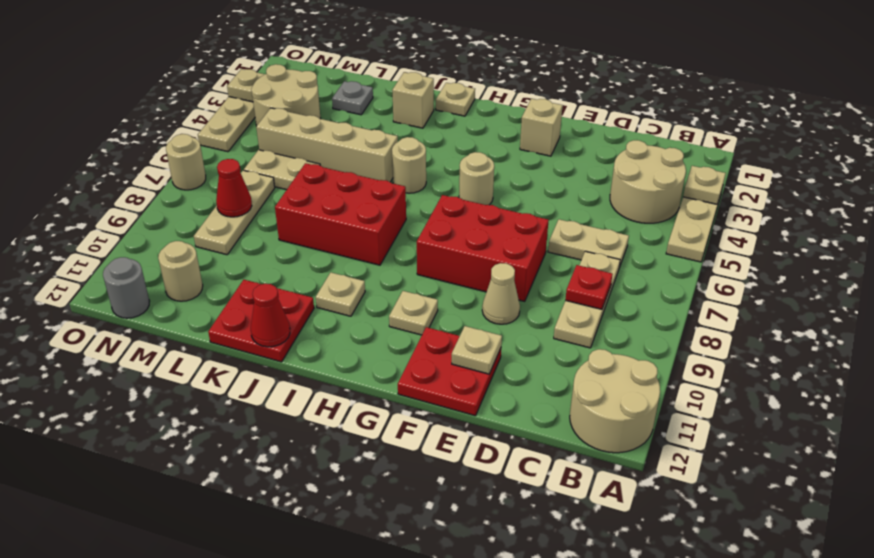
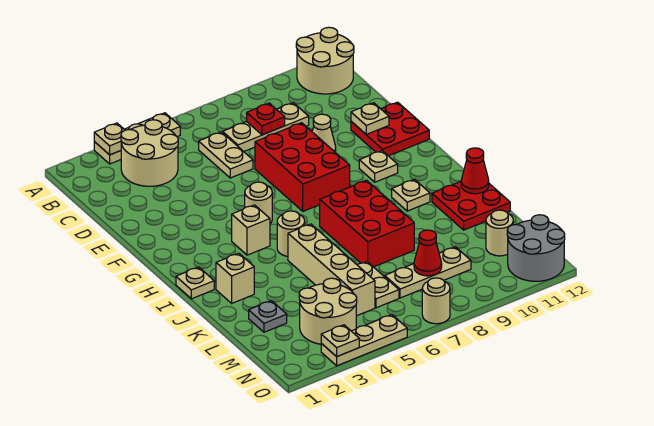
tan brick F2 level 1 -> tan brick H4 level 1
grey round brick N12 level 1 -> grey round brick N11:O12 level 1

